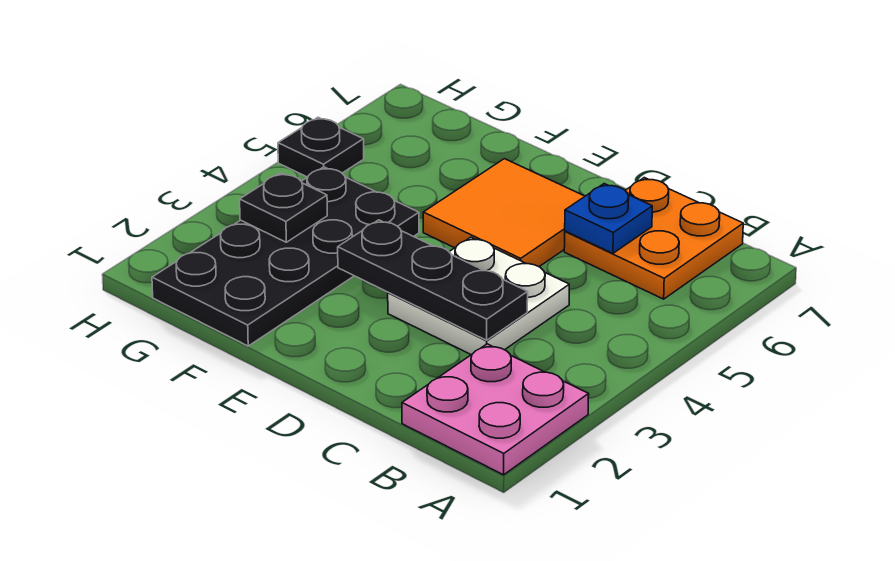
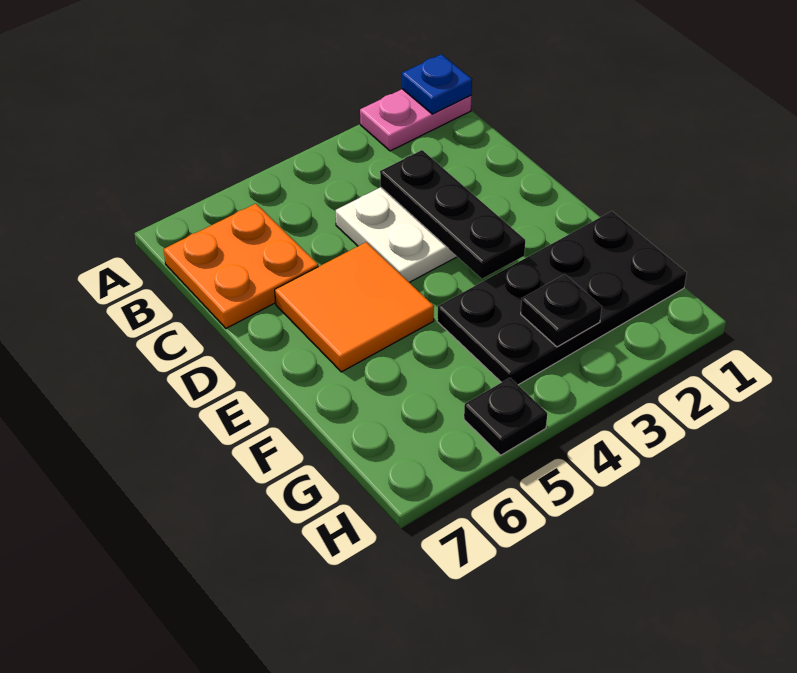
pink plate A1:B2 level 1 -> pink plate A1:A2 level 1
blue plate C6 level 2 -> blue plate A1 level 2

